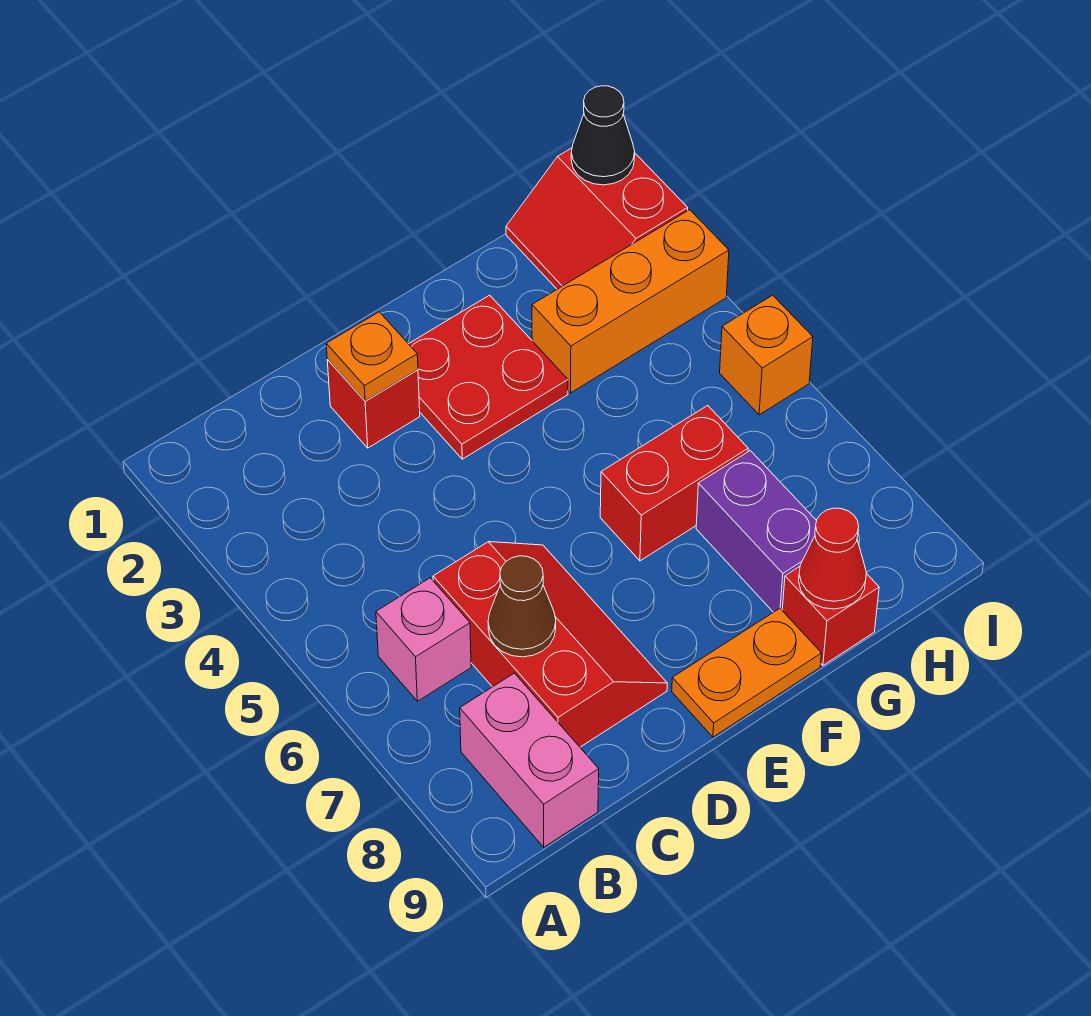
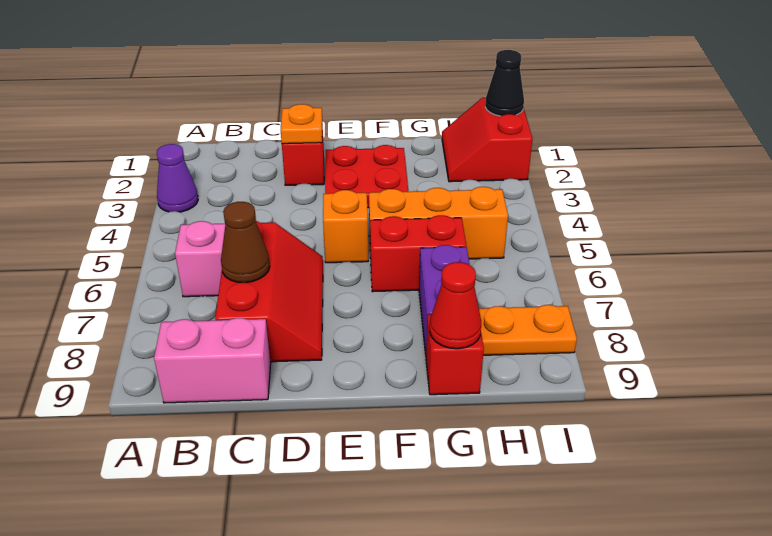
none -> purple cone A3 level 1
pink brick B8:B9 level 1 -> pink brick B9:C9 level 1
orange plate E9:F9 level 1 -> orange plate H8:I8 level 1
orange brick G3:I3 level 1 -> orange brick F5:H5 level 1
orange brick I5 level 1 -> orange brick E5 level 1

